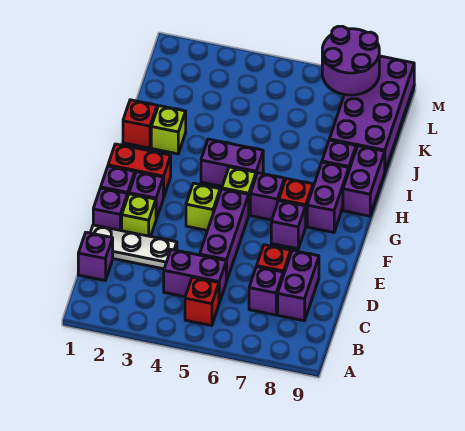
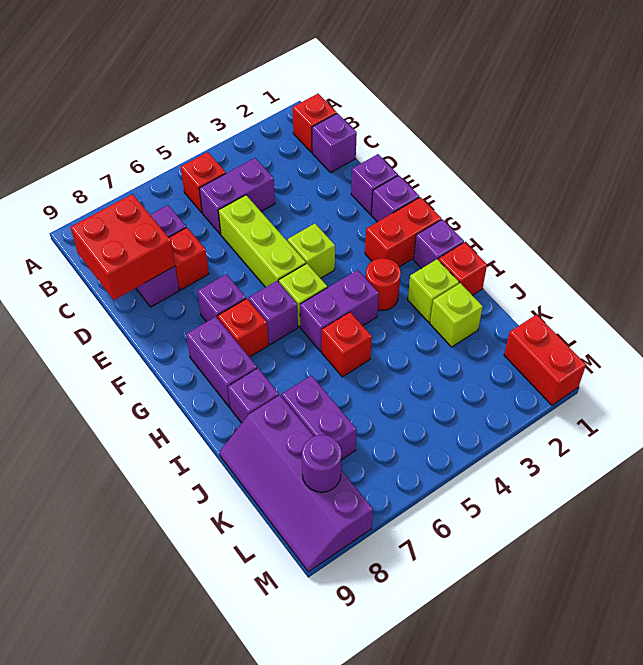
none -> red brick B1 level 1
none -> red brick C8:D9 level 2
white plate D1:D3 level 1 -> none
purple brick D5:F5 level 1 -> lime brick D5:F5 level 1
lime brick E2 level 1 -> lime brick J2 level 1
purple brick F2 level 1 -> purple brick H1 level 1
none -> red round brick H3 level 1
purple brick H9:I9 level 1 -> purple brick J7:K7 level 1
none -> red brick I5 level 1
purple brick J8:M9 level 1 -> purple slope J8:M9 level 1 top 8
none -> red brick L1:M1 level 1
purple round brick L7:M8 level 2 -> purple round brick L8 level 2

